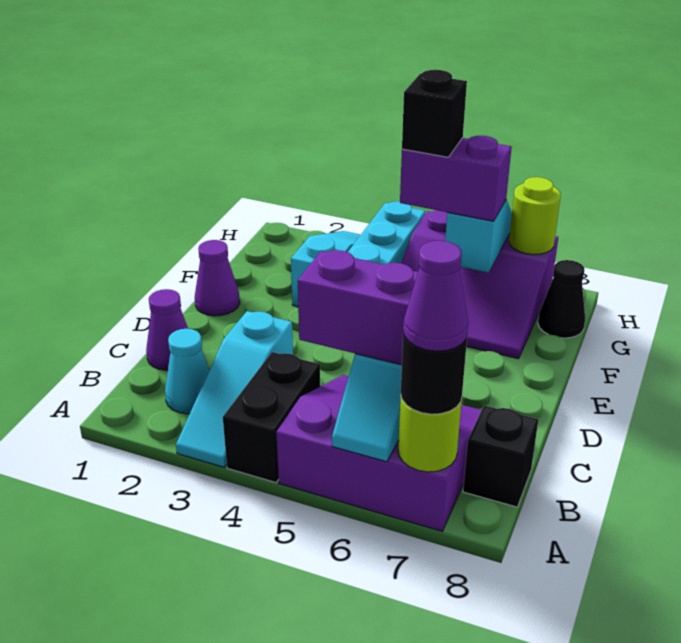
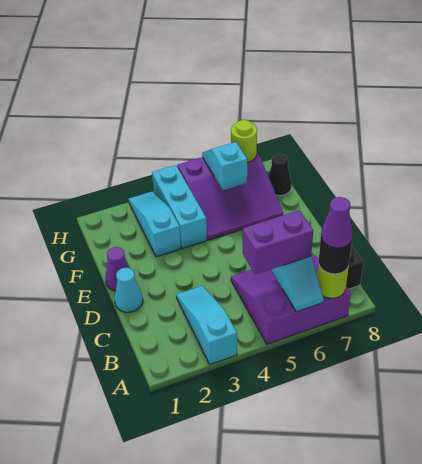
cyan slope A3:C3 level 1 top C -> cyan slope A3:C3 level 1 top A
black brick A4:B4 level 1 -> none
cyan cone B2 level 1 -> cyan cone D1 level 1
purple cone C1 level 1 -> none
purple brick G5:G6 level 3 -> none
black brick G5 level 4 -> none

